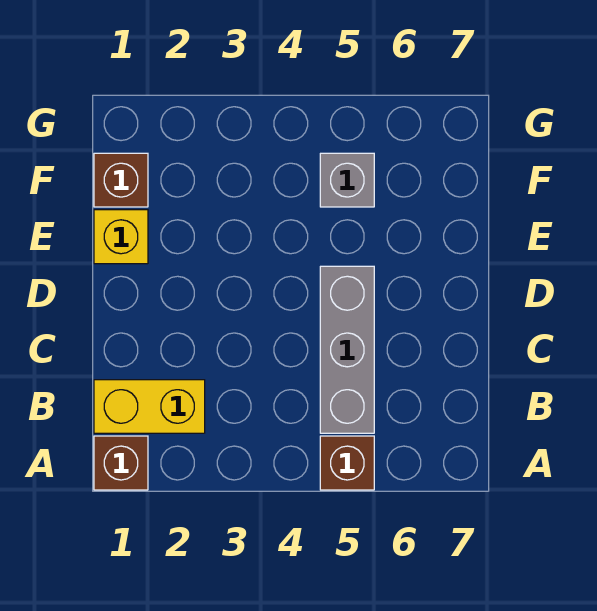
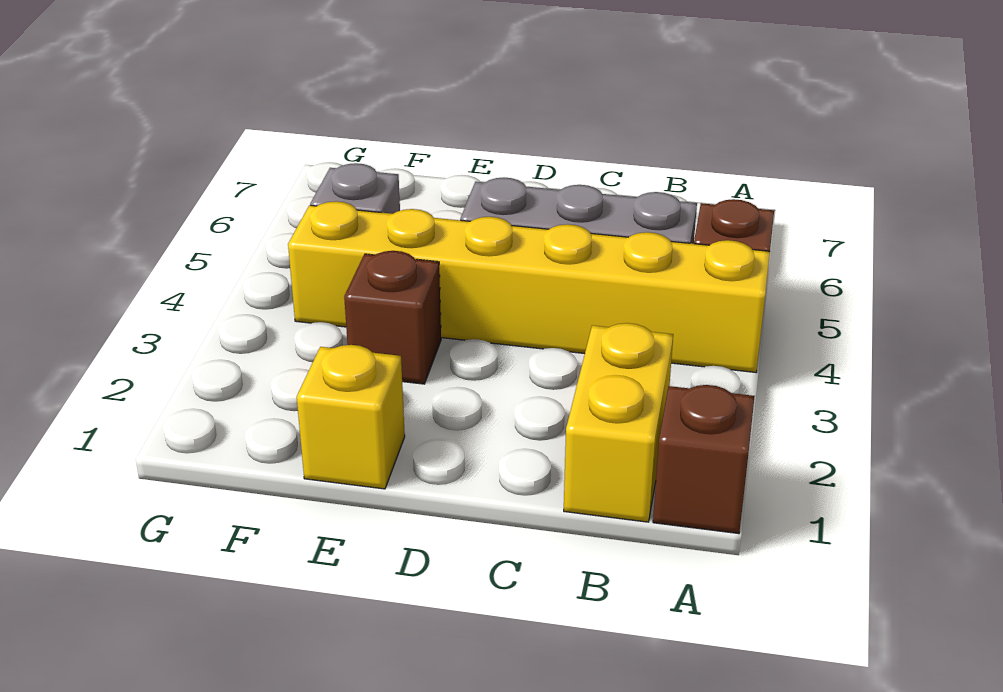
none -> yellow brick A4:F4 level 1
brown brick F1 level 1 -> brown brick E3 level 1

